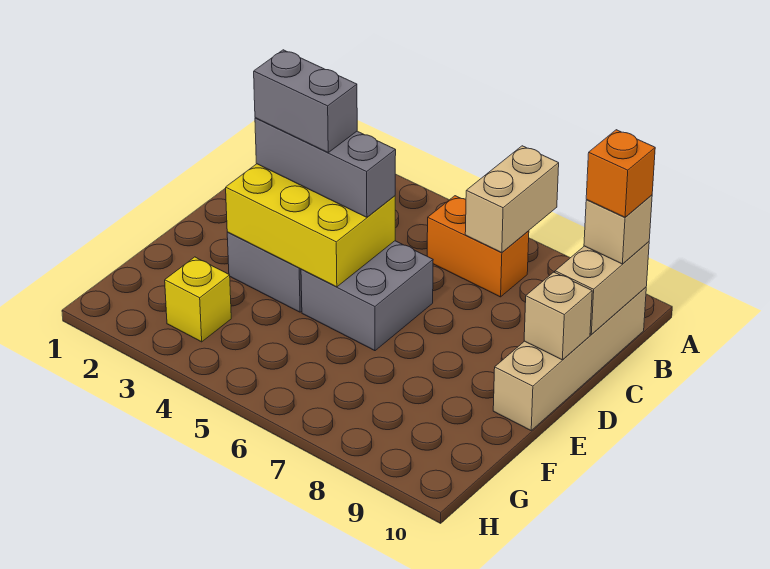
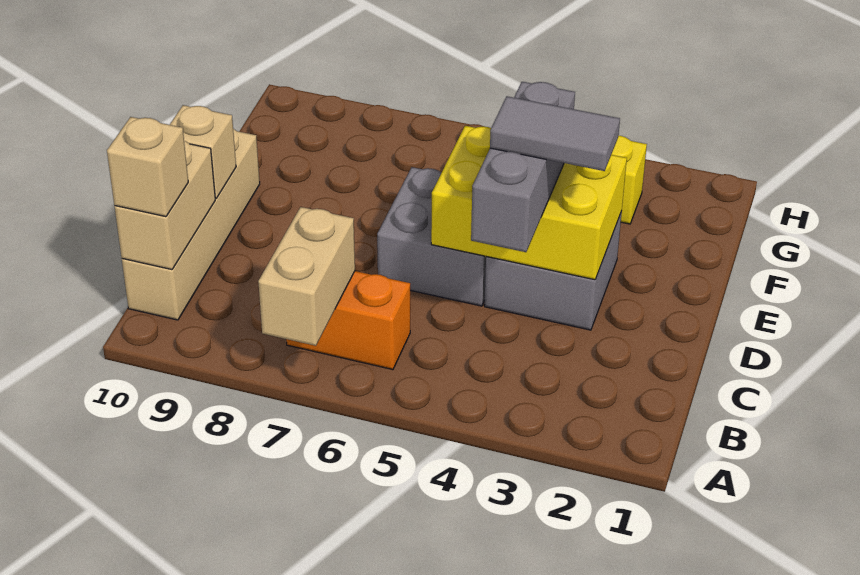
orange brick B10 level 4 -> none
grey brick D3:D5 level 3 -> grey brick C4:E4 level 3
grey brick D3:D4 level 4 -> grey tile D3:D4 level 4

